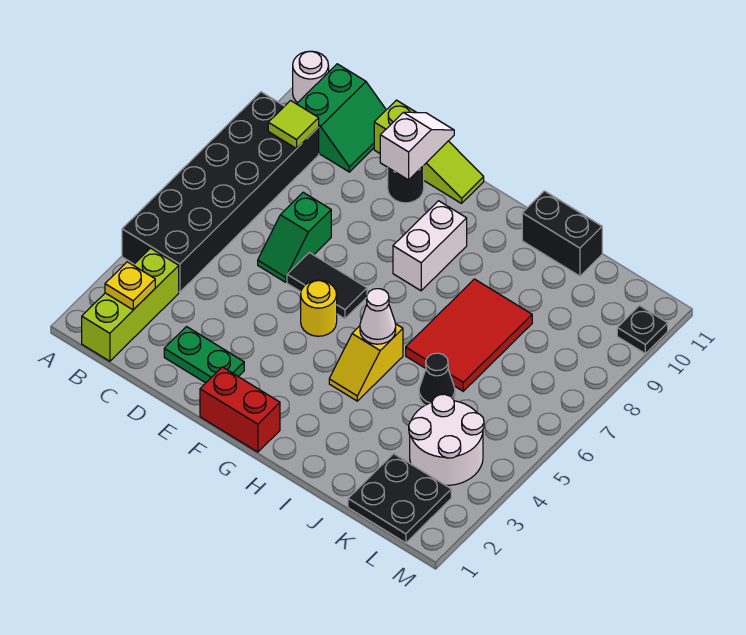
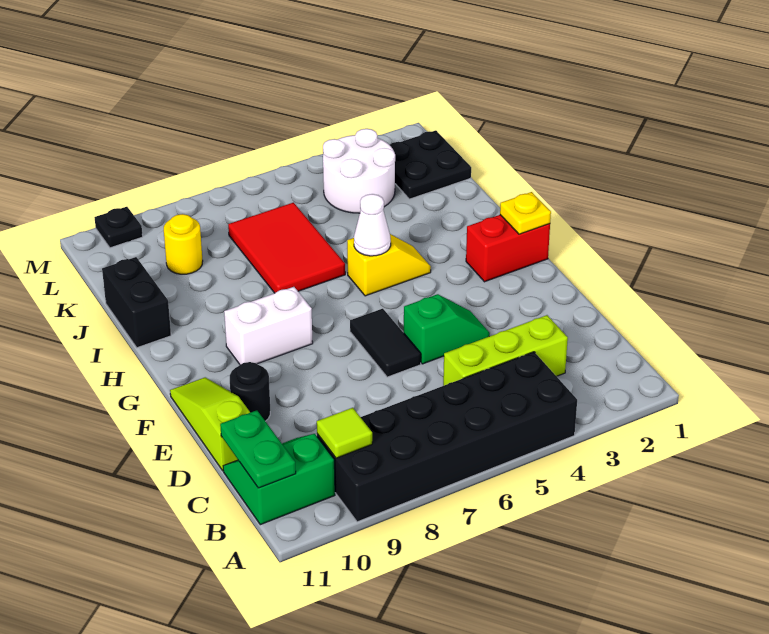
white round brick A11 level 1 -> none
lime brick B1:B3 level 1 -> lime brick C3:C5 level 1
yellow plate B2 level 2 -> yellow plate G1 level 2
green plate D2:E2 level 1 -> green plate B11:C11 level 2
green slope D6:D7 level 1 top 7 -> green slope E4:E5 level 1 top 5
white slope E10:E11 level 2 top 10 -> none
red brick F1:G1 level 1 -> red brick G1:G2 level 1
yellow round brick F5 level 1 -> yellow round brick K9 level 1
red tile I6:J8 level 1 -> red tile I6:K7 level 1
black cone J5 level 1 -> none

